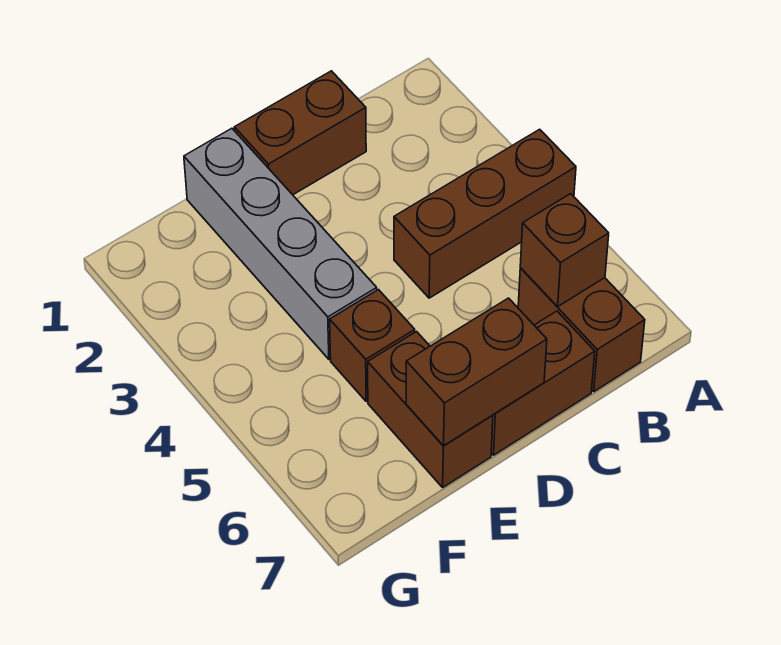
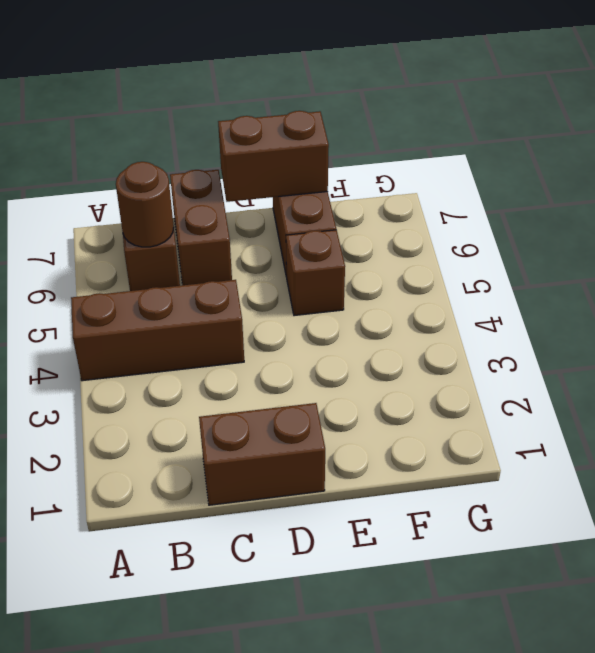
brown brick B6 level 2 -> brown round brick B6 level 2
brown brick C7:D7 level 1 -> brown brick C6:C7 level 1
grey brick E1:E4 level 1 -> none

